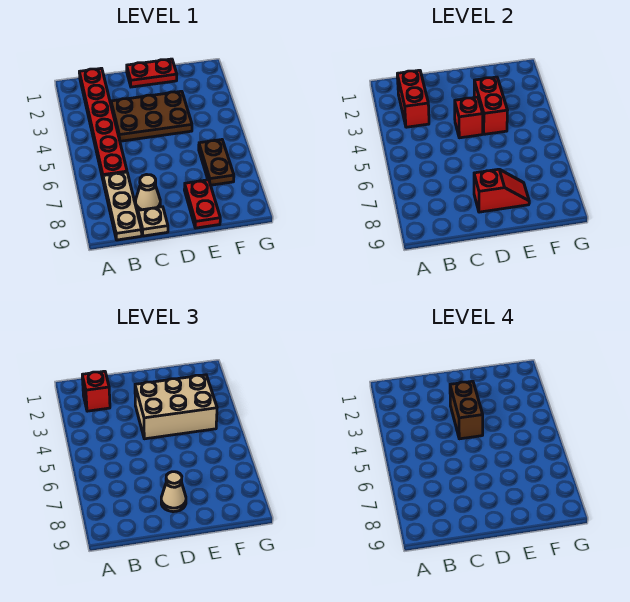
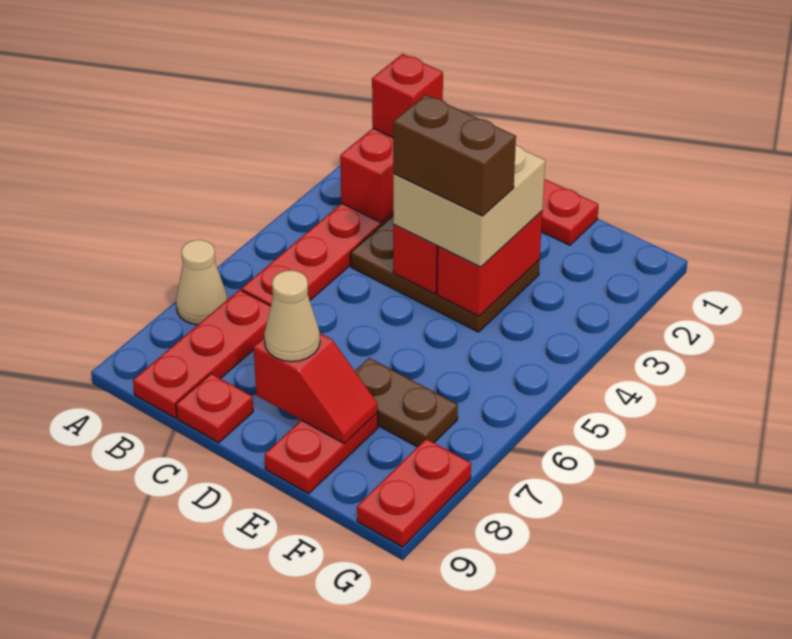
tan plate B7:B9 level 1 -> red plate B7:B9 level 1
tan cone C8 level 1 -> tan cone A7 level 1
tan plate C9 level 1 -> red plate C9 level 1
tan brick D3:F4 level 3 -> tan brick D3:E4 level 3
brown brick D3:D4 level 4 -> brown brick D4:E4 level 4
brown plate F6:F7 level 1 -> brown plate E7:F7 level 1
none -> red plate G8:G9 level 1

